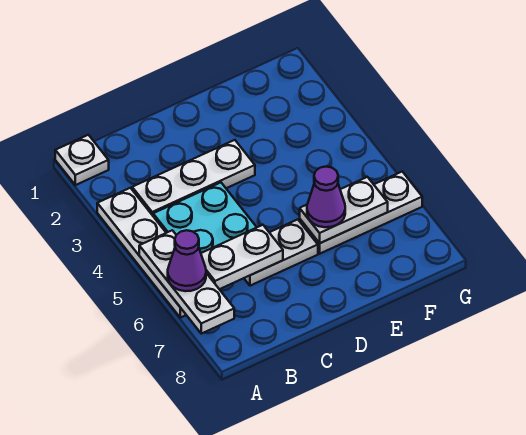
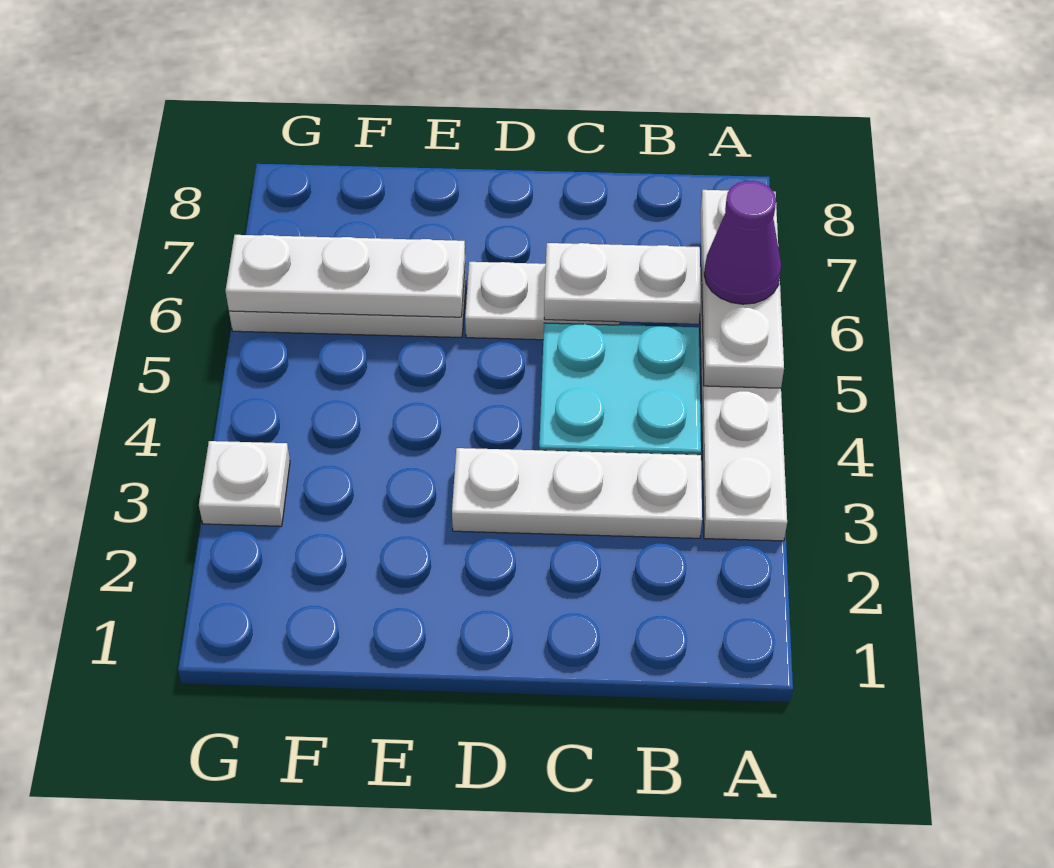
white plate A1 level 1 -> white plate G3 level 1
white plate E6:F6 level 2 -> white plate E6:G6 level 2
purple cone E6 level 3 -> none

